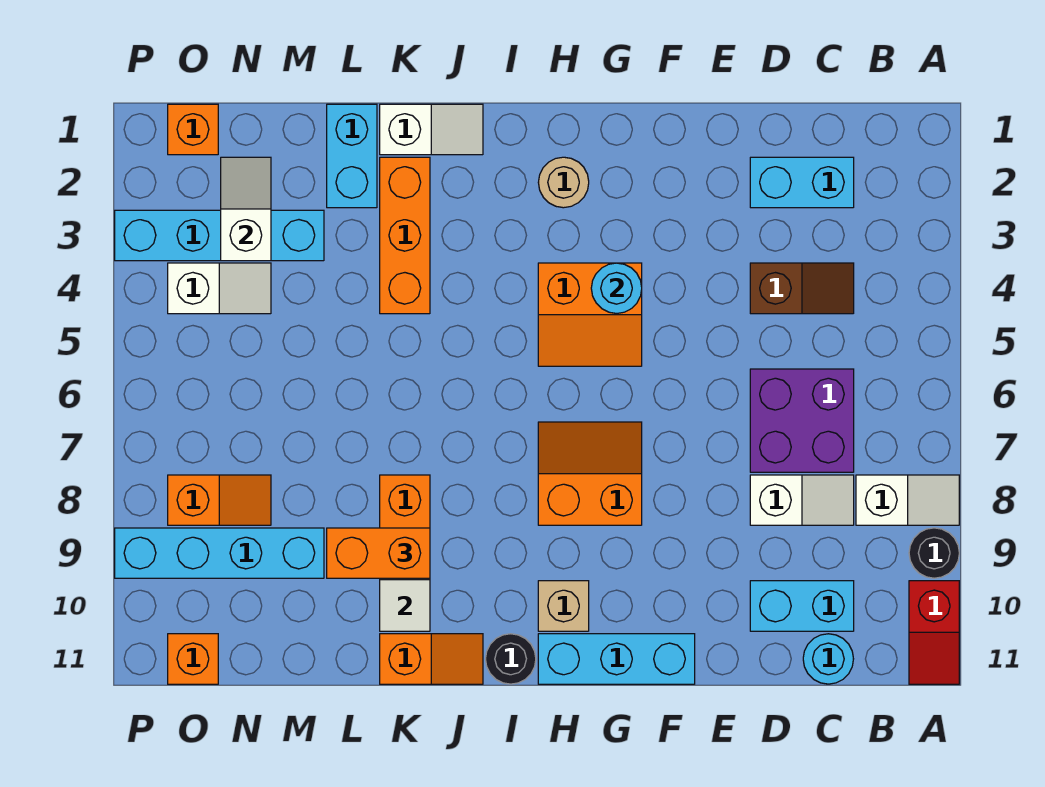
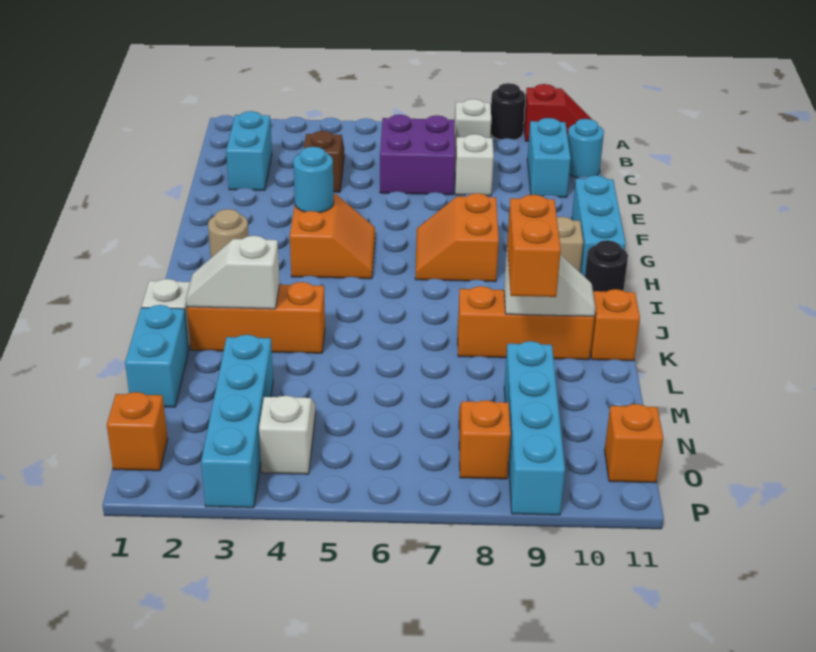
cyan brick L1:L2 level 1 -> cyan brick L1:M1 level 1
white slope N2:N3 level 2 top 3 -> white slope K2:K3 level 2 top 3

